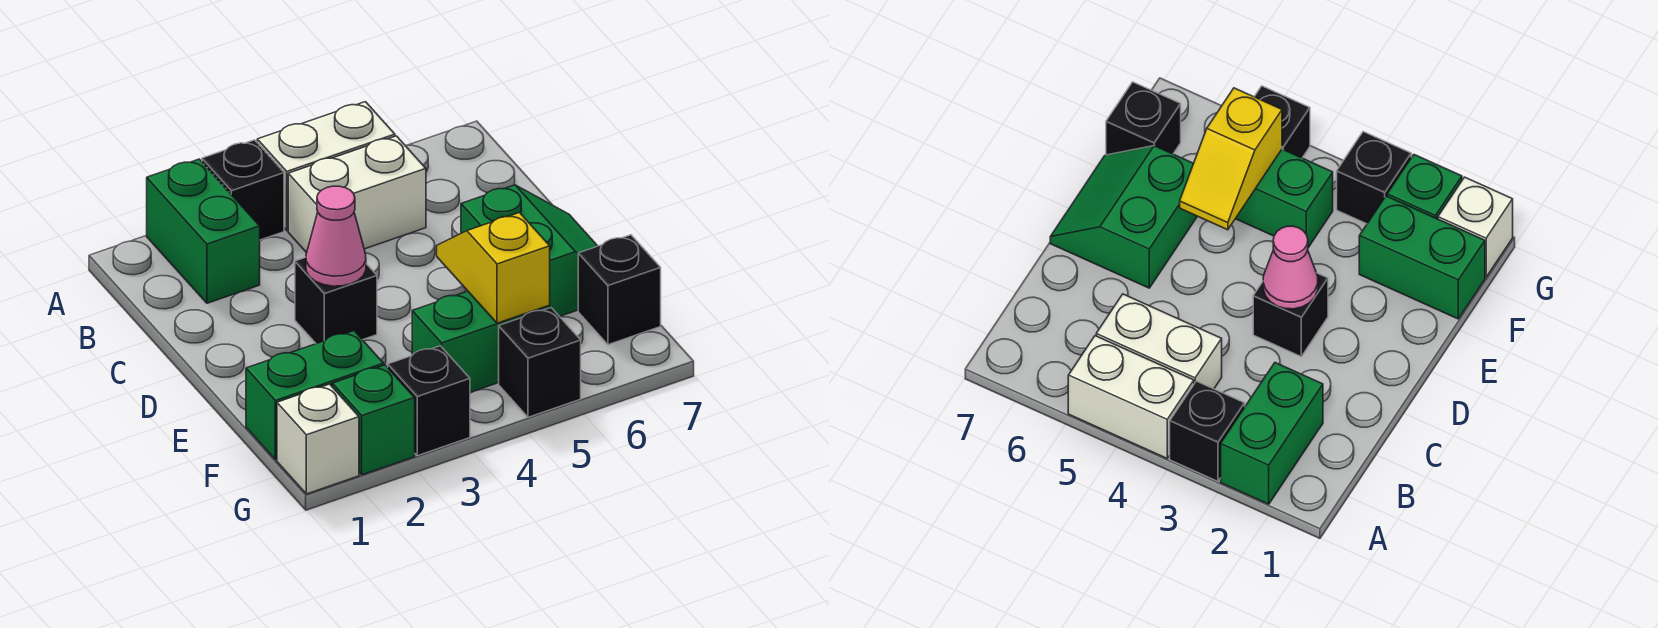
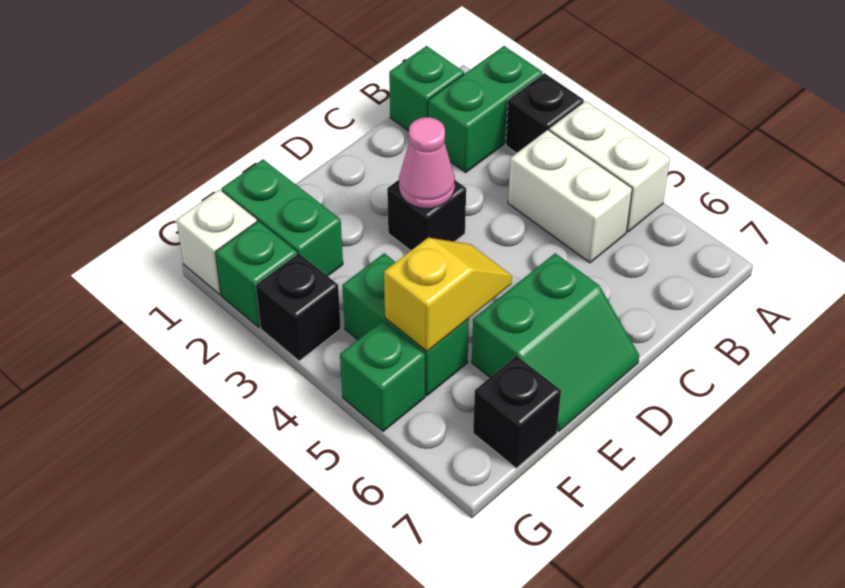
none -> green brick B1 level 1
black brick G5 level 1 -> green brick G5 level 1

